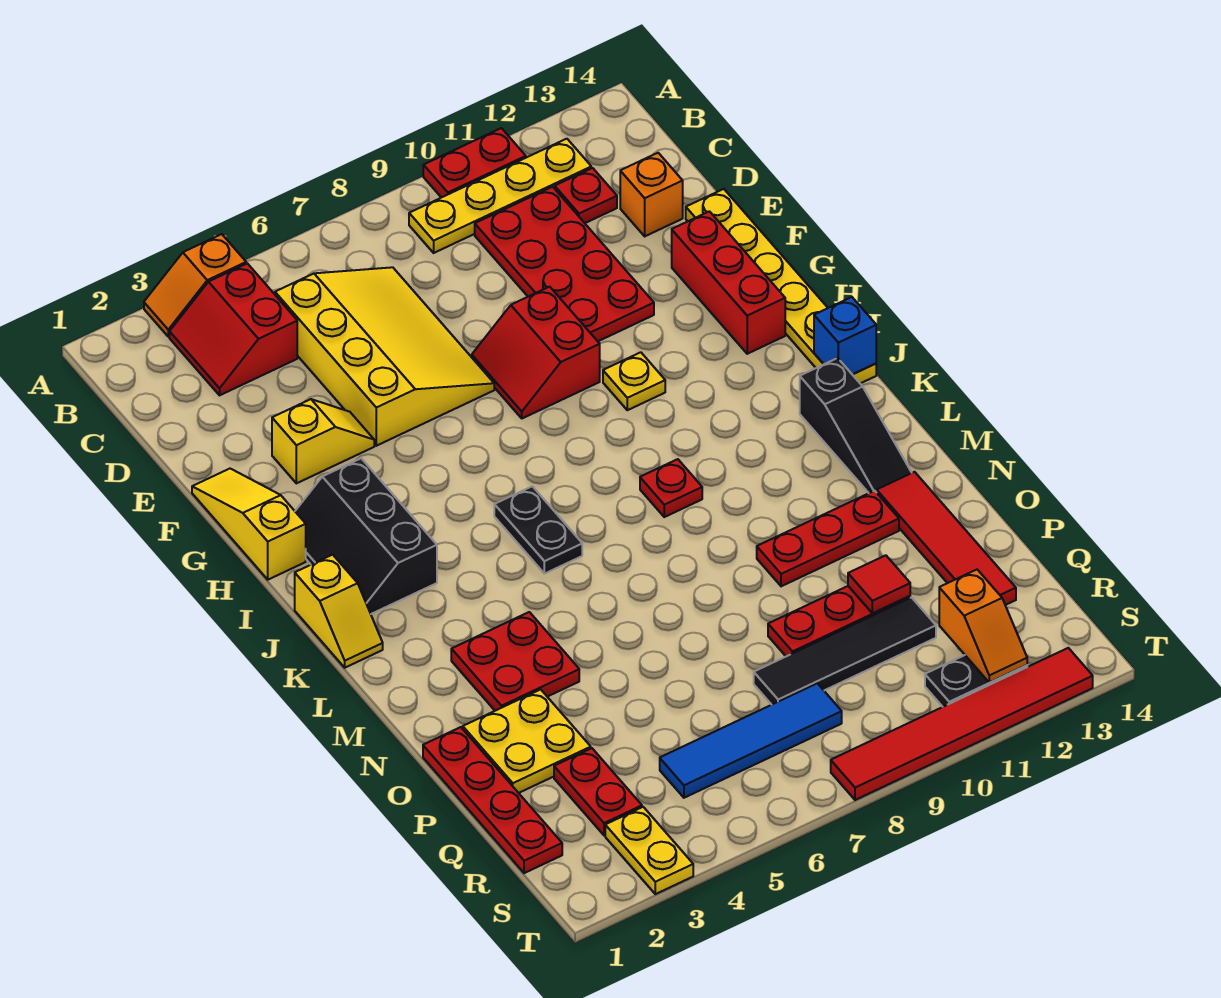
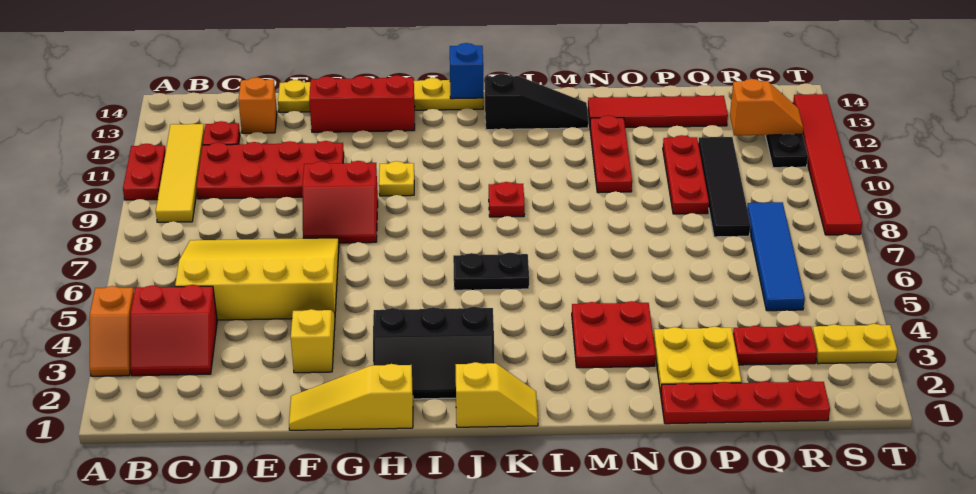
yellow plate B9:B12 level 1 -> yellow tile B9:B12 level 1
red tile P11 level 2 -> none

